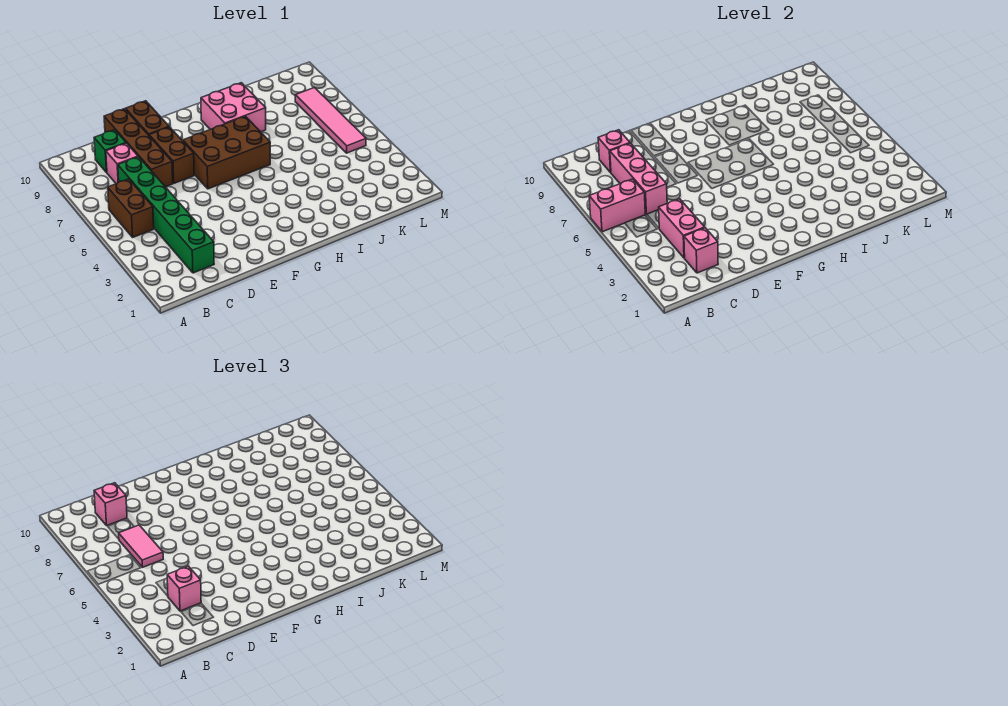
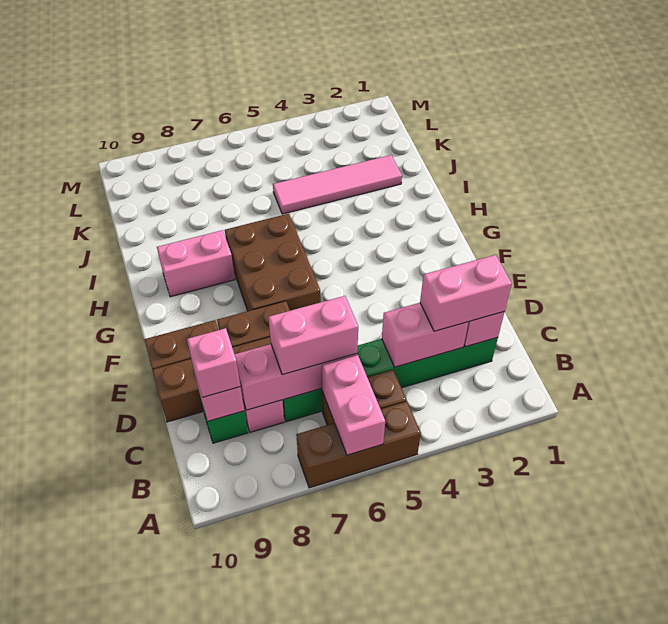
none -> brown brick A5:A7 level 1
pink brick C3 level 3 -> pink brick C2:C3 level 3
pink tile C6:C7 level 3 -> pink brick C6:C7 level 3
pink brick H8:I9 level 1 -> pink brick H8:H9 level 1
pink tile L5:L8 level 1 -> pink tile J2:J5 level 1

